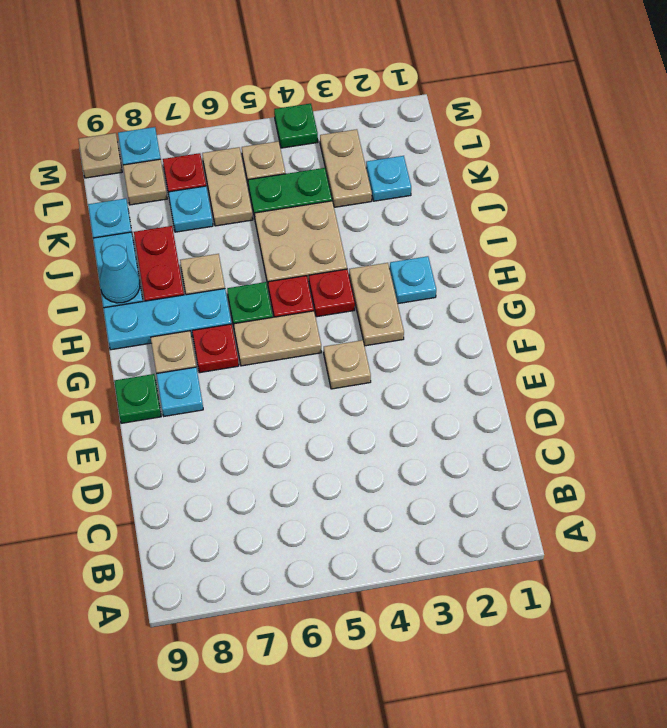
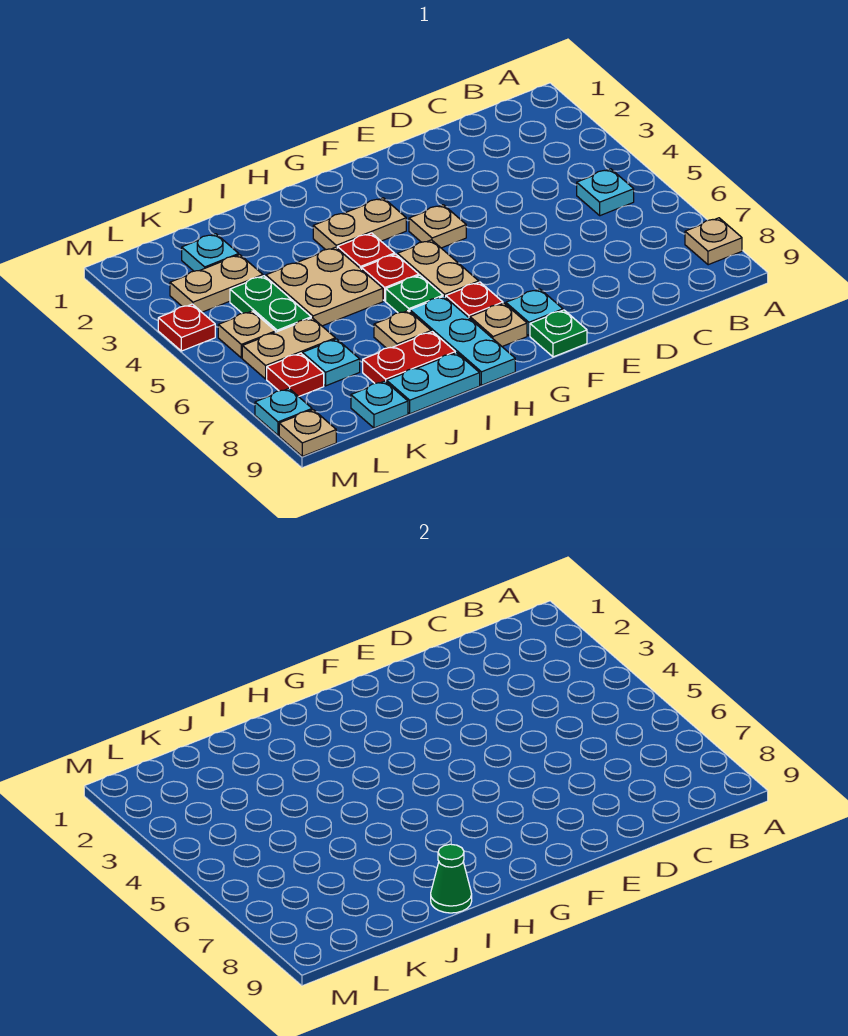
cyan plate H2 level 1 -> cyan plate B5 level 1
cyan cone I9 level 2 -> green cone I9 level 2
tan plate L8 level 1 -> tan plate A8 level 1
green plate M4 level 1 -> red plate M4 level 1

